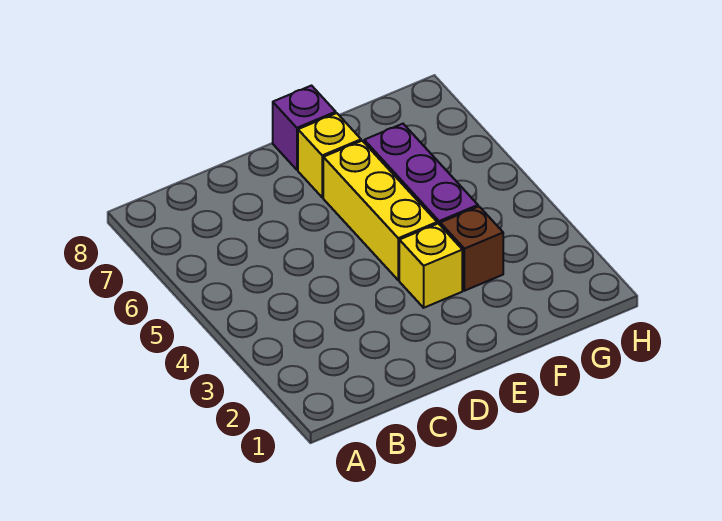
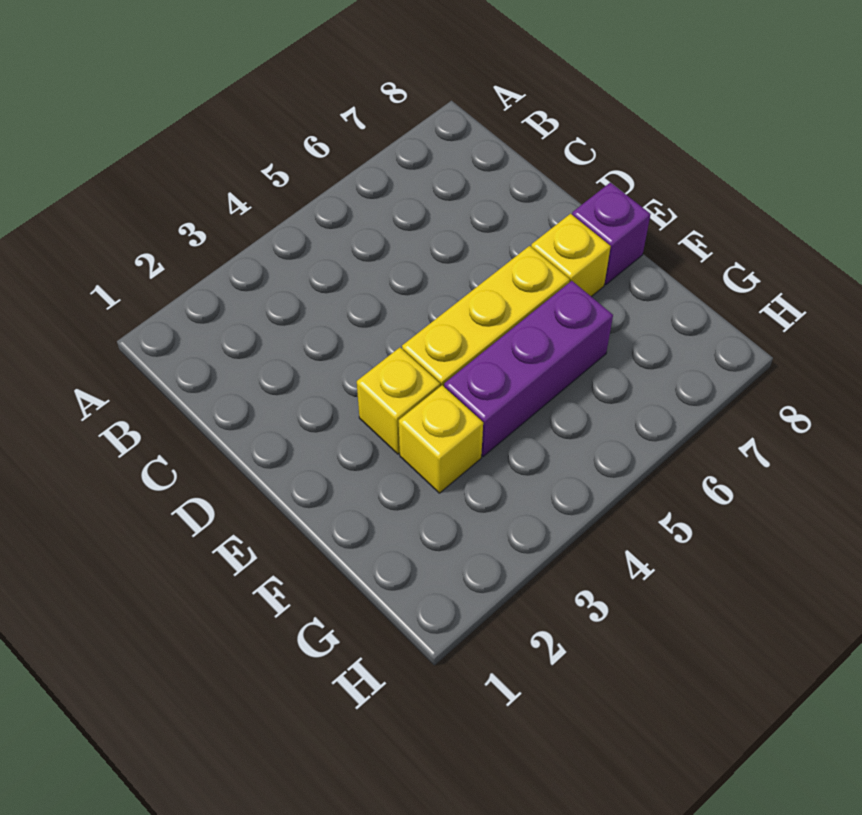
brown brick F3 level 1 -> yellow brick F3 level 1

